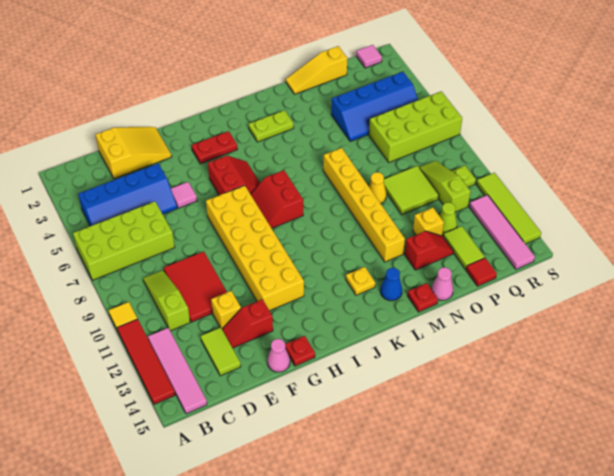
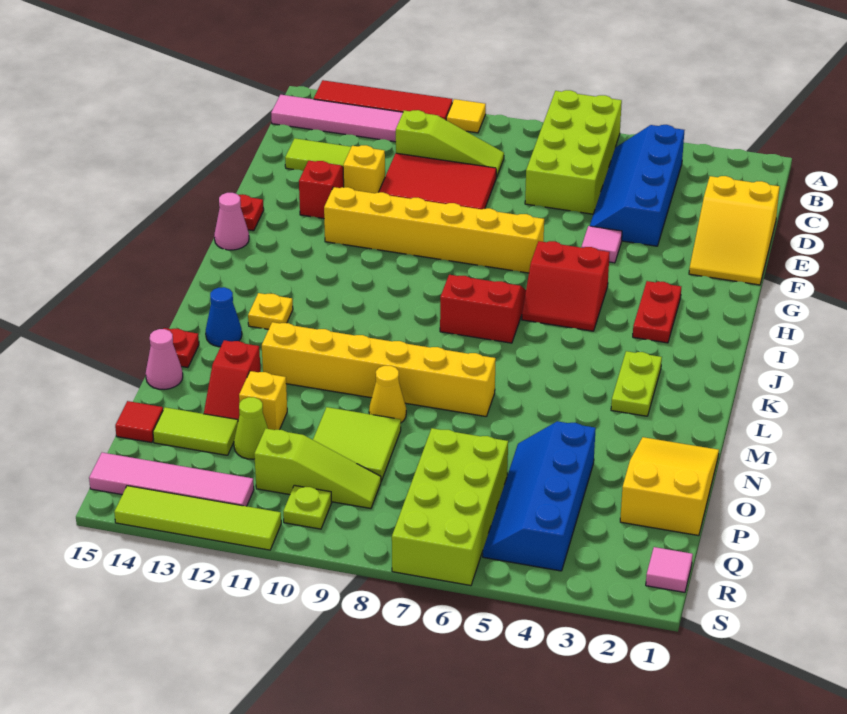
pink cone F15 level 1 -> pink cone H15 level 1
yellow brick G7:H12 level 1 -> yellow brick G7:G12 level 1
yellow slope N1:P1 level 1 top P -> yellow slope N1:P2 level 1 top P

